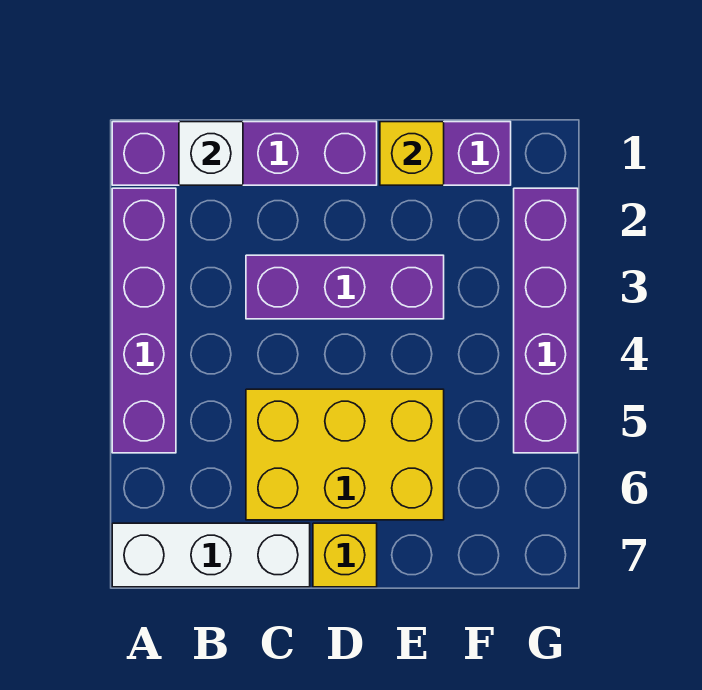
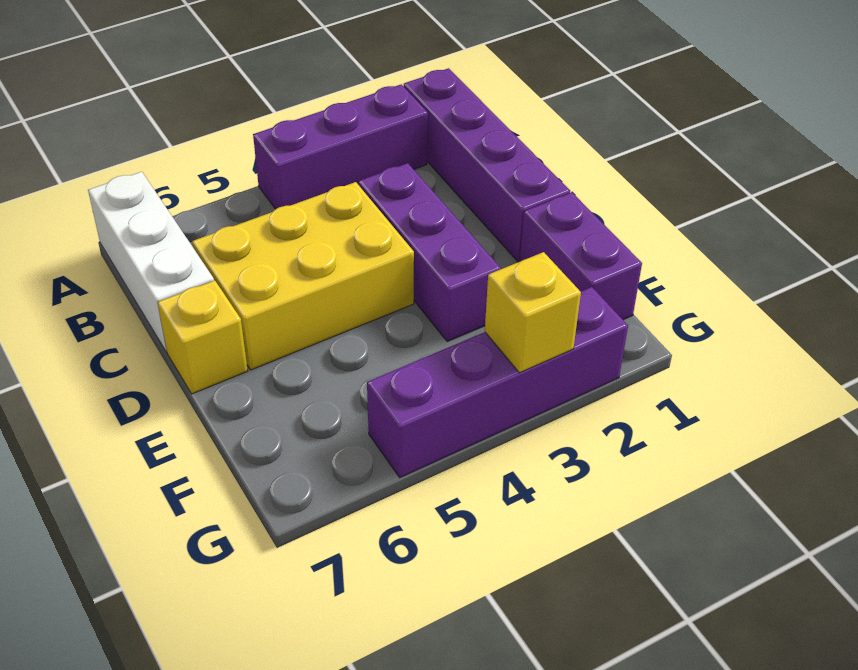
purple brick A2:A5 level 1 -> purple brick A2:A4 level 1
white brick B1 level 2 -> none
yellow brick C5:E6 level 1 -> yellow brick C4:D6 level 1
yellow brick E1 level 2 -> yellow brick G3 level 2

